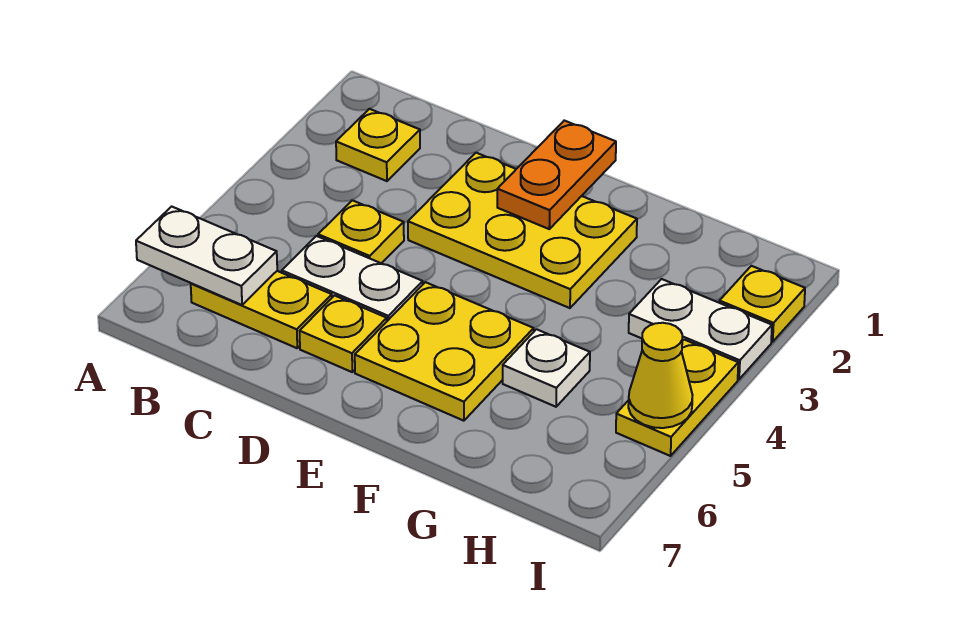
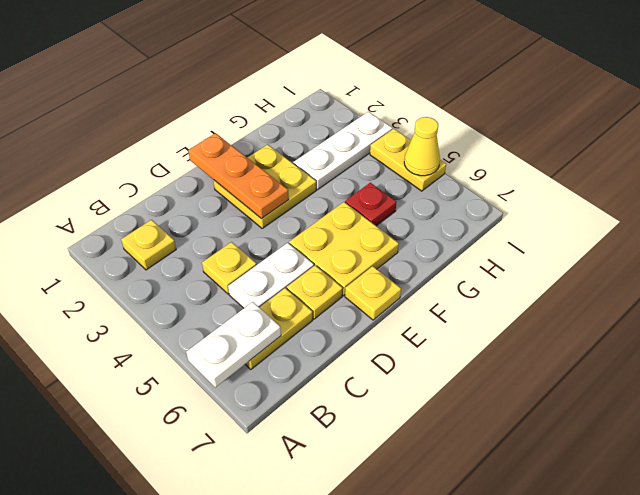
yellow plate D2:F3 level 1 -> yellow plate E2:F3 level 1
orange plate E1:E2 level 2 -> orange plate E1:E3 level 2
white plate G5 level 1 -> red plate G5 level 1
white plate H3:I3 level 1 -> white plate G3:I3 level 1
yellow plate I2 level 1 -> yellow plate E7 level 1

